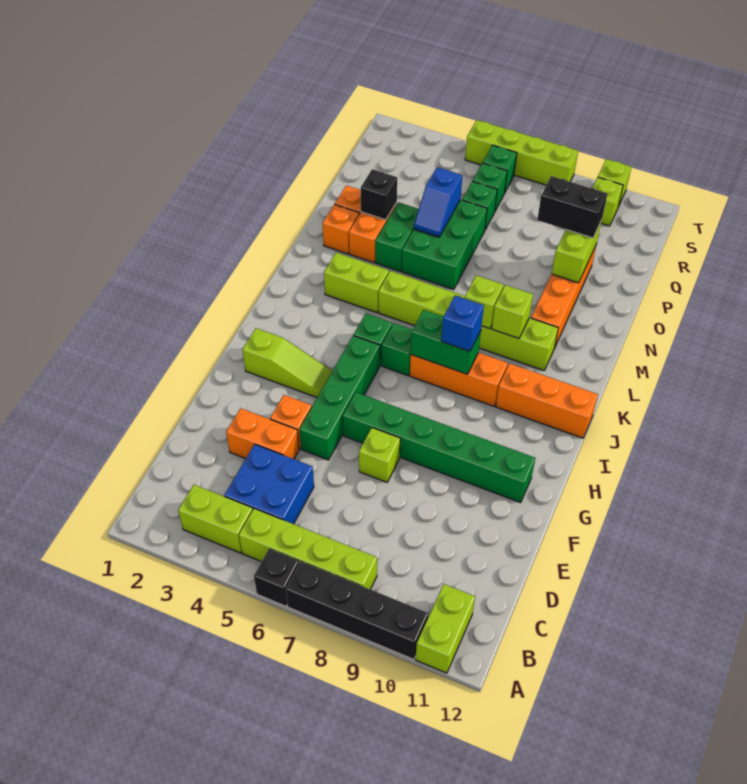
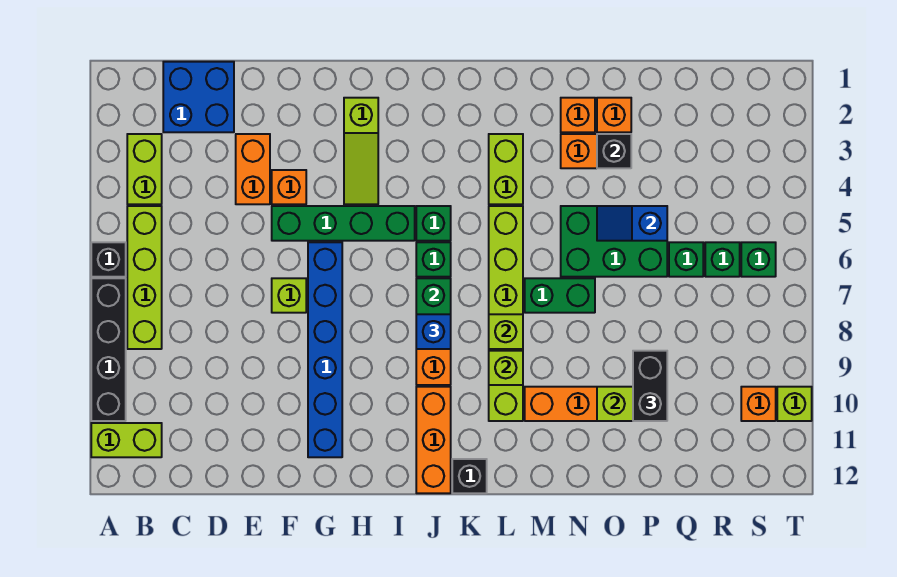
blue brick C4:D5 level 1 -> blue brick C1:D2 level 1
green brick G6:G11 level 1 -> blue brick G6:G11 level 1
none -> black brick K12 level 1
green brick N4:O4 level 1 -> green brick M7:N7 level 1
lime brick S10 level 1 -> orange brick S10 level 1
lime brick T5:T8 level 1 -> none

